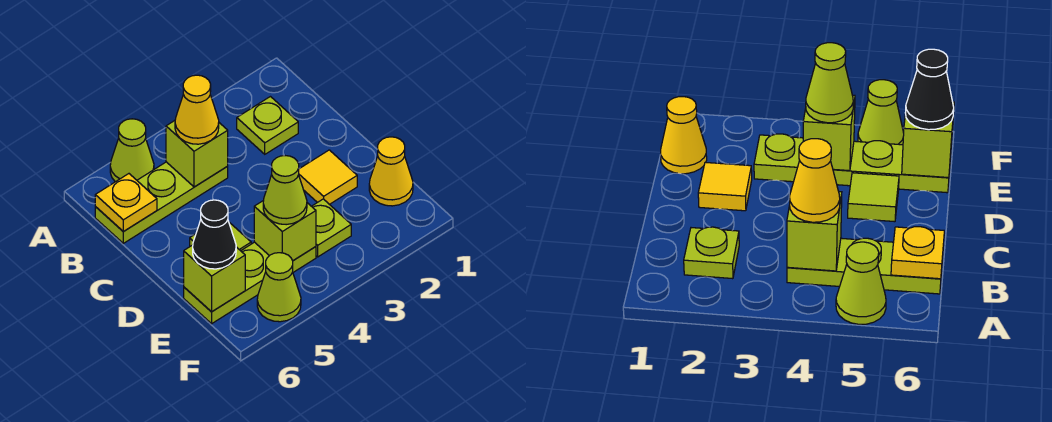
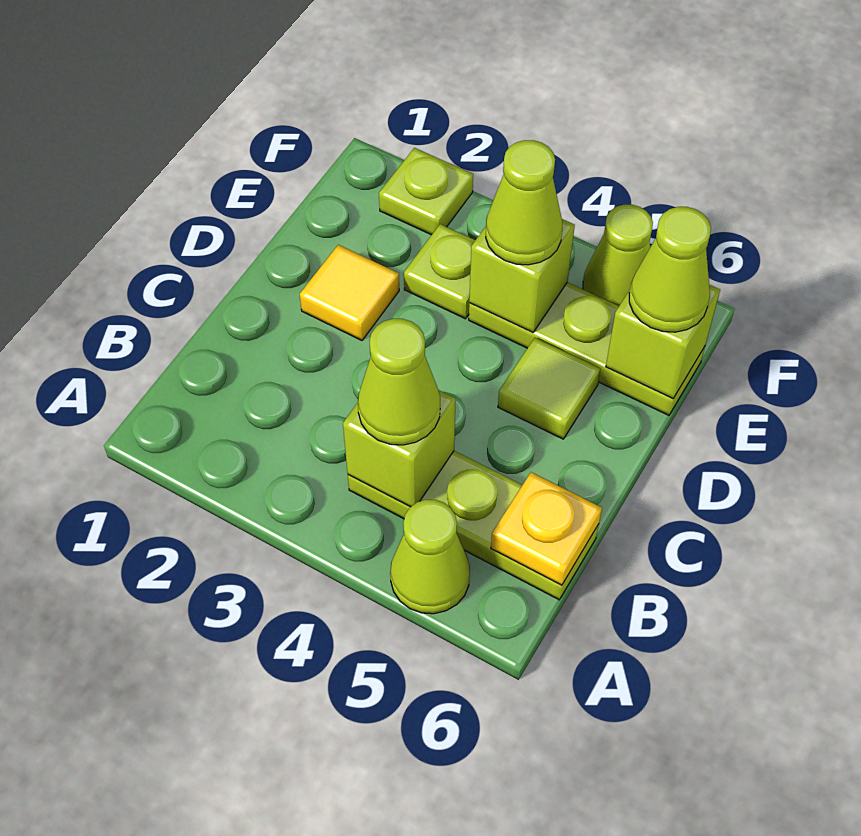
lime plate B2 level 1 -> lime plate F2 level 1
yellow cone B4 level 3 -> lime cone B4 level 3
yellow cone E1 level 1 -> none
black cone E6 level 3 -> lime cone E6 level 3

